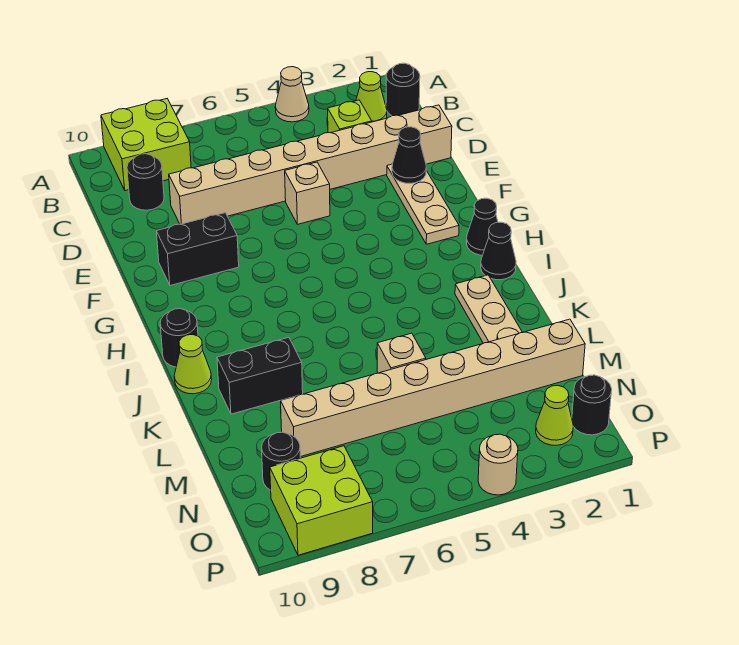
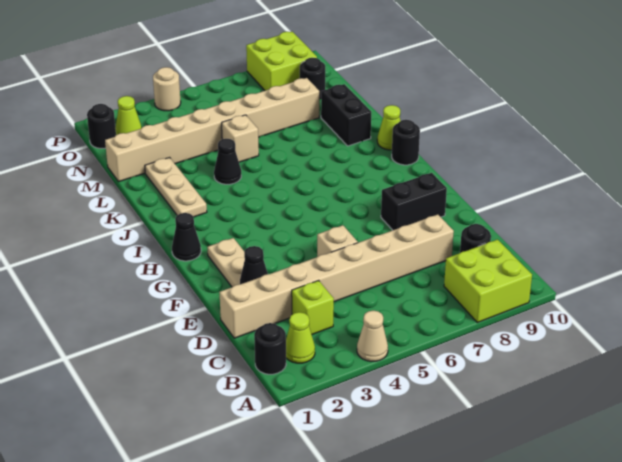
black cone I1 level 1 -> black cone K4 level 1
black brick K8:K9 level 1 -> black brick K9:L9 level 1

